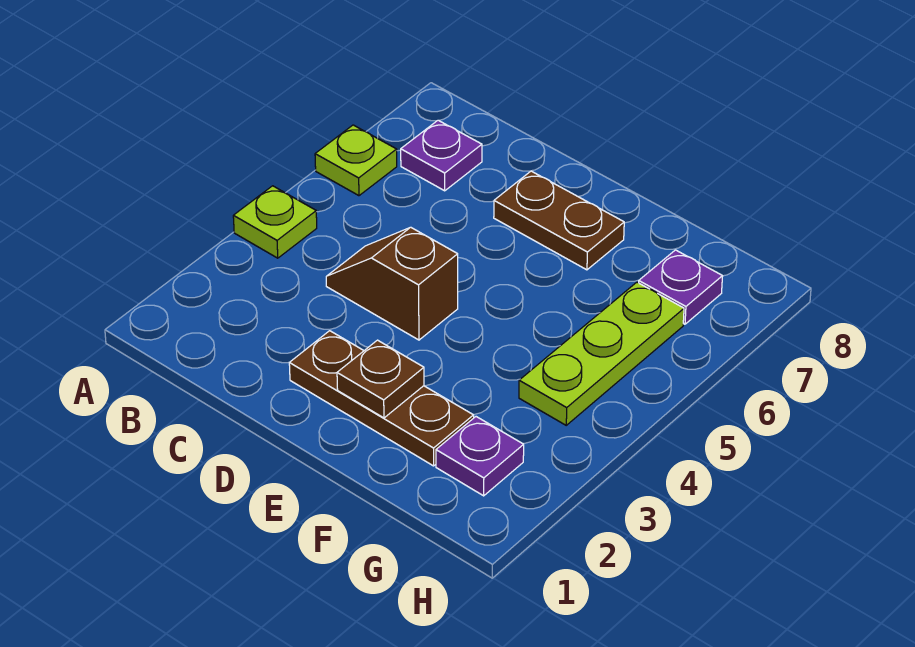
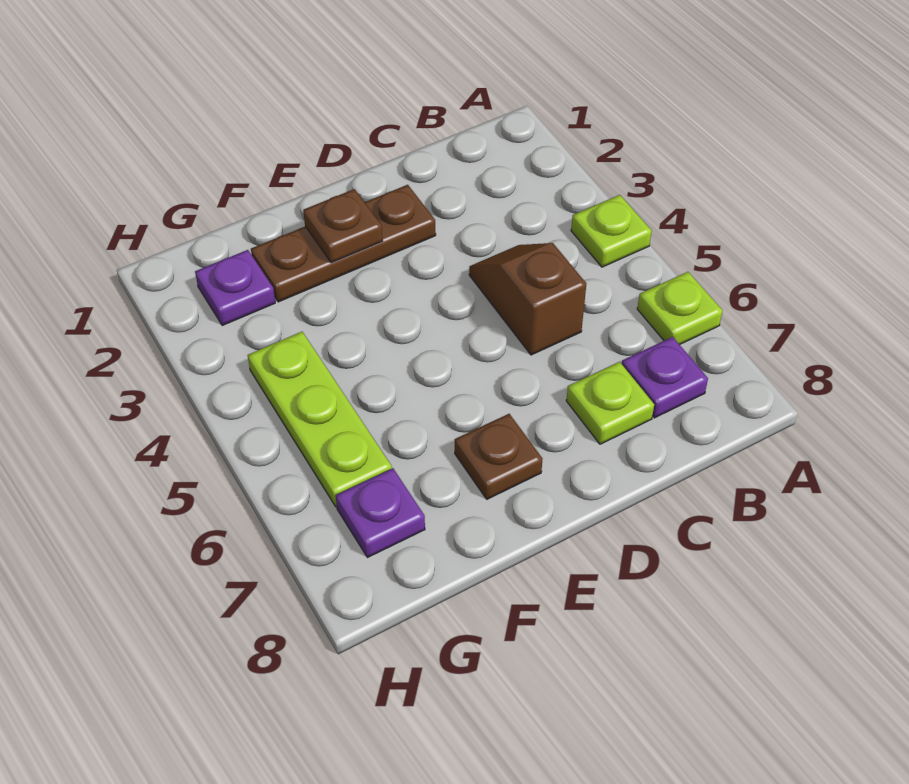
brown slope C4:D4 level 1 top D -> brown slope C4:C5 level 1 top 5
none -> lime plate C7 level 1
brown plate D7:E7 level 1 -> brown plate E7 level 1

